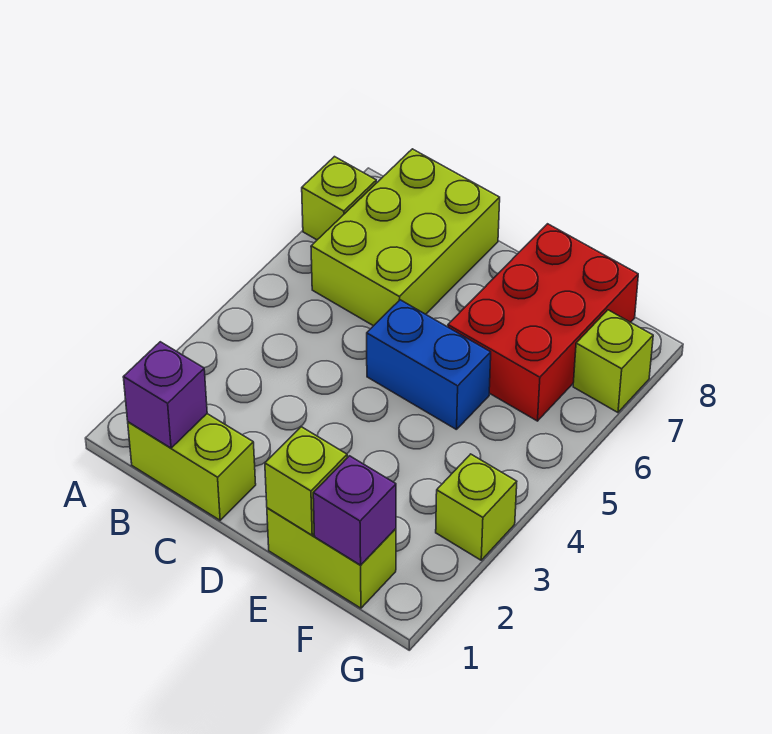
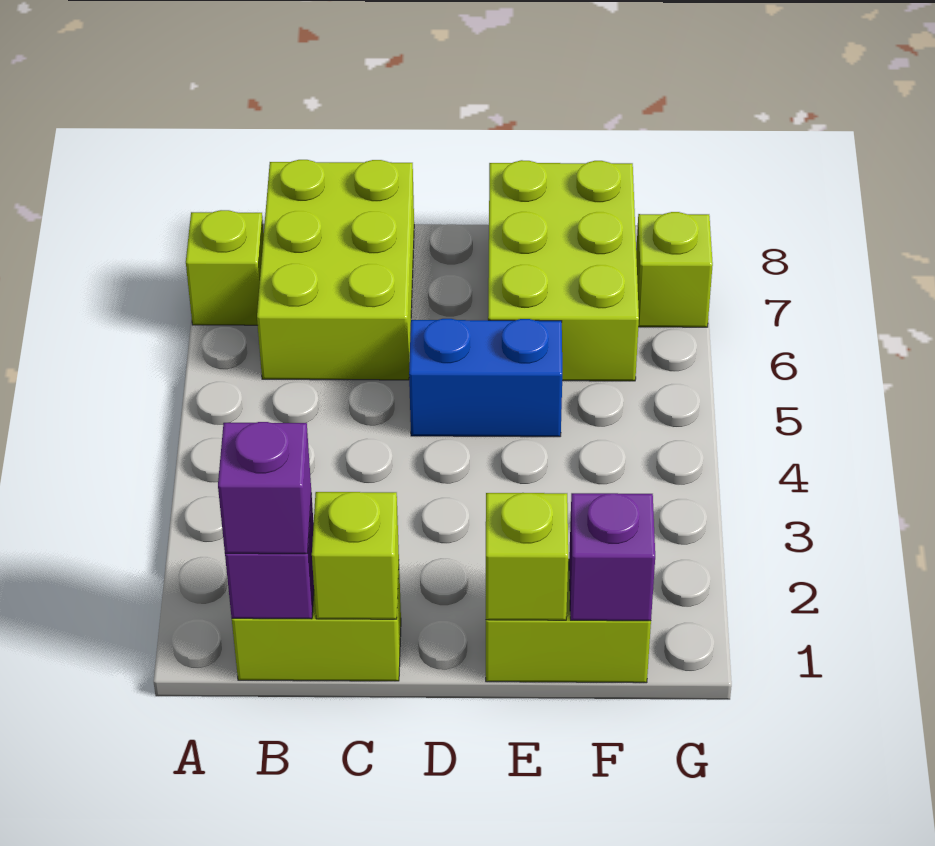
none -> purple brick B1 level 3
red brick E6:F8 level 1 -> lime brick E6:F8 level 1
lime brick G3 level 1 -> lime brick C1 level 2

